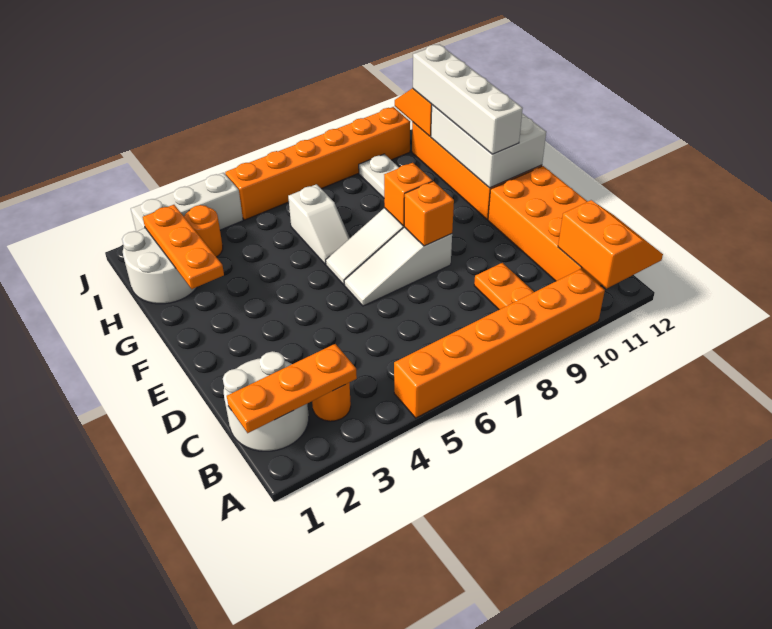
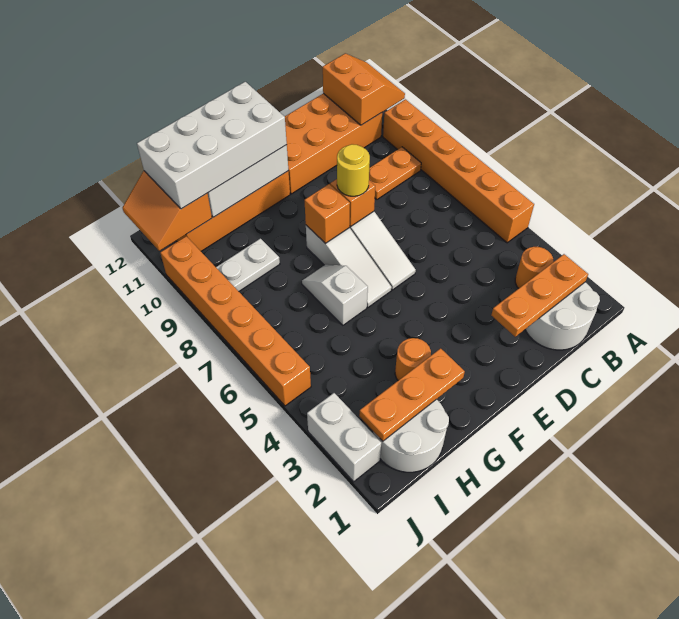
orange slope A11:B12 level 2 top 11 -> orange slope A11:B12 level 2 top B
orange plate B1:B3 level 2 -> orange plate B2:D2 level 2
none -> yellow round brick E8 level 3
white brick F11:I11 level 3 -> white brick F11:I12 level 3
white slope G6:H6 level 1 top H -> white slope G6:G7 level 1 top 6
orange round brick I3 level 1 -> orange round brick G3 level 1
white brick J2:J4 level 1 -> white brick J2:J3 level 1

